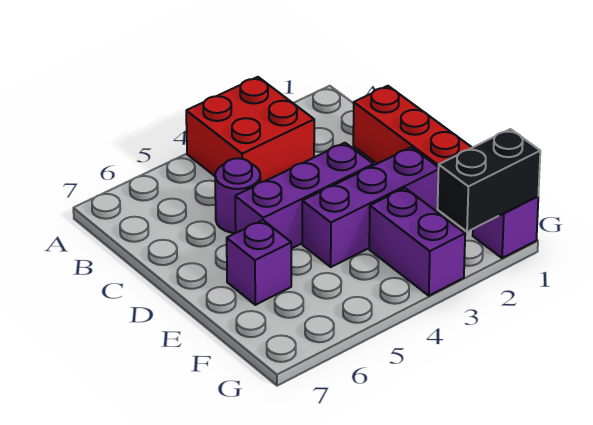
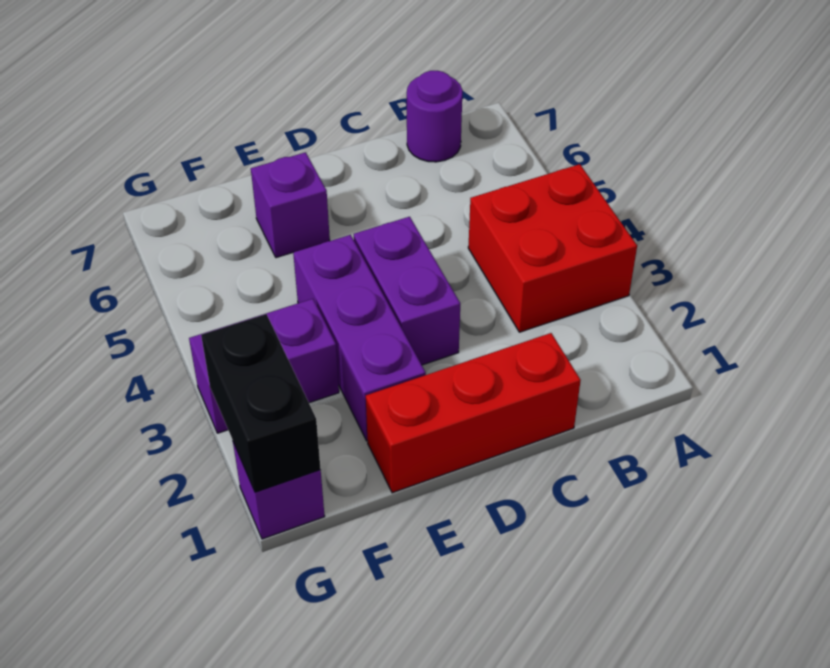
purple round brick C5 level 1 -> purple round brick B7 level 1
purple brick D3:D5 level 1 -> purple brick D3:D4 level 1

